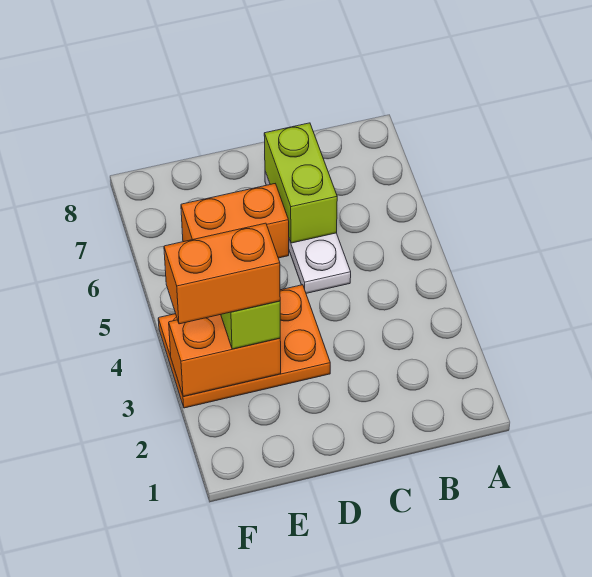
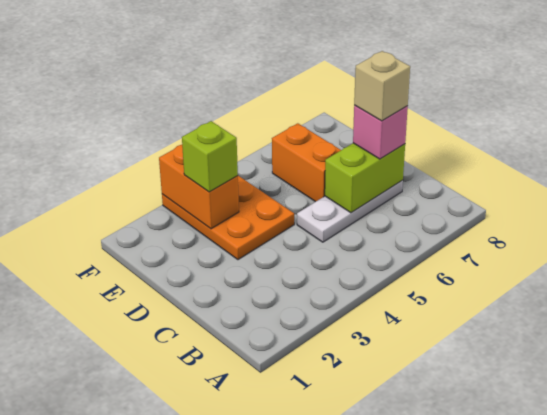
none -> pink brick C7 level 3
none -> tan brick C7 level 4
orange brick E3:F3 level 4 -> none

